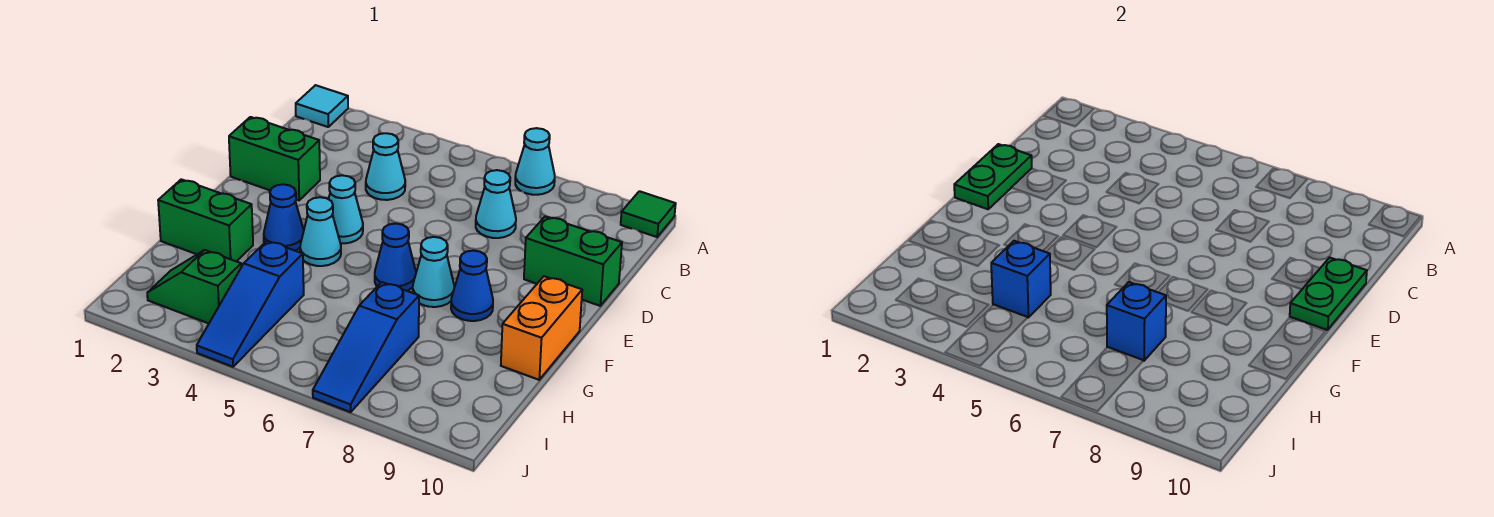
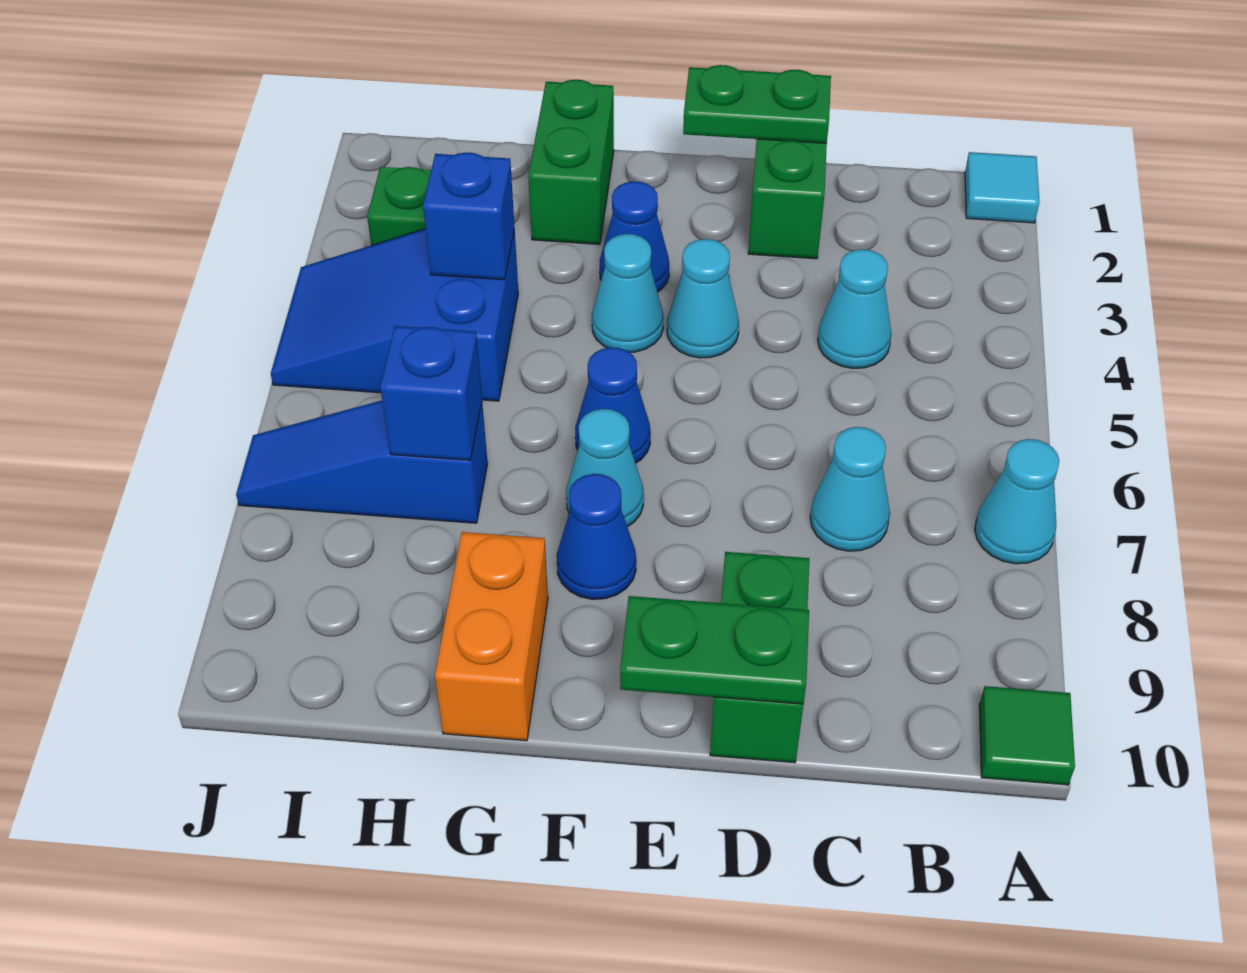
orange brick F10:G10 level 1 -> orange brick G9:G10 level 1
blue slope H4:J4 level 1 top H -> blue slope H4:J5 level 1 top H

